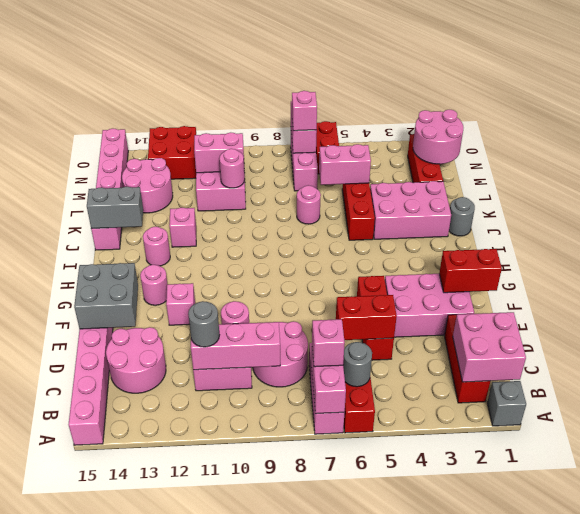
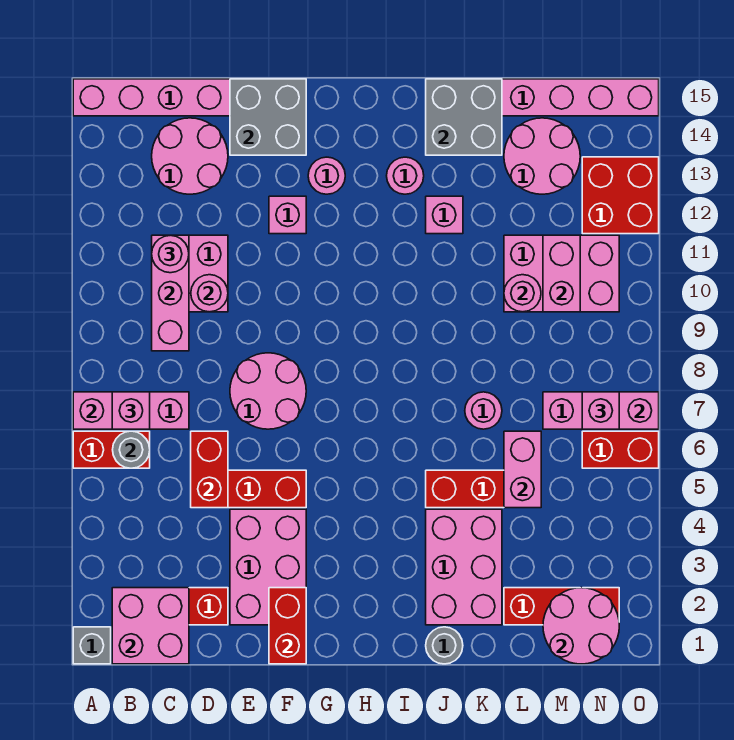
pink round brick C8:D9 level 1 -> pink round brick E7:F8 level 1
grey round brick C11 level 3 -> pink round brick C11 level 3
grey brick J14:J15 level 2 -> grey brick J14:K15 level 2

